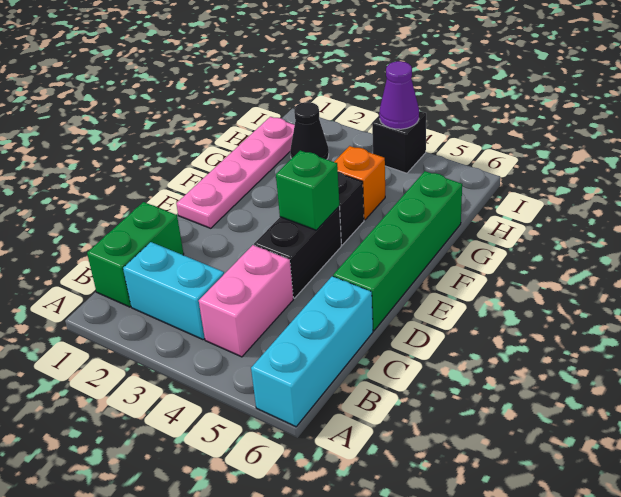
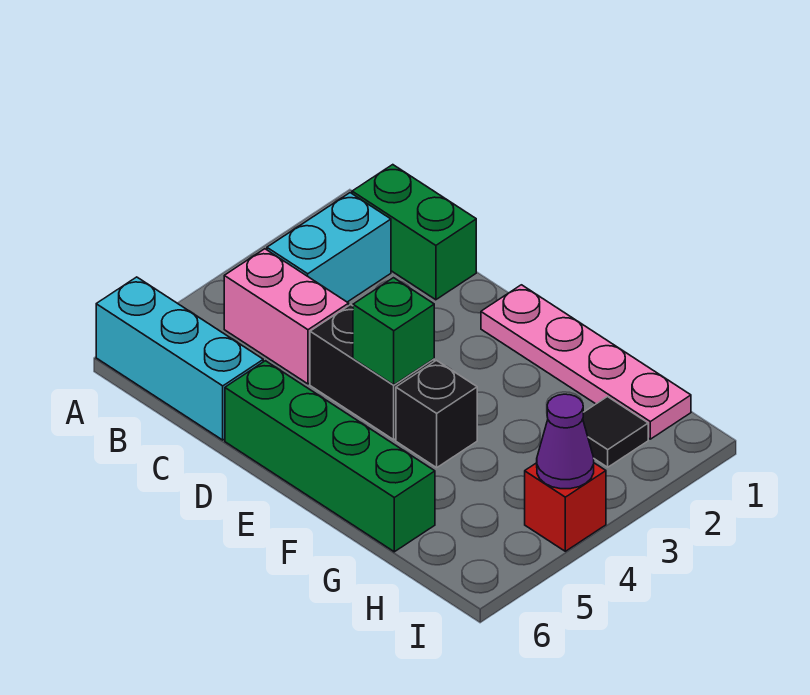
orange brick G4 level 1 -> none
black cone H2 level 1 -> black tile H2 level 1
black brick I4 level 1 -> red brick I4 level 1

